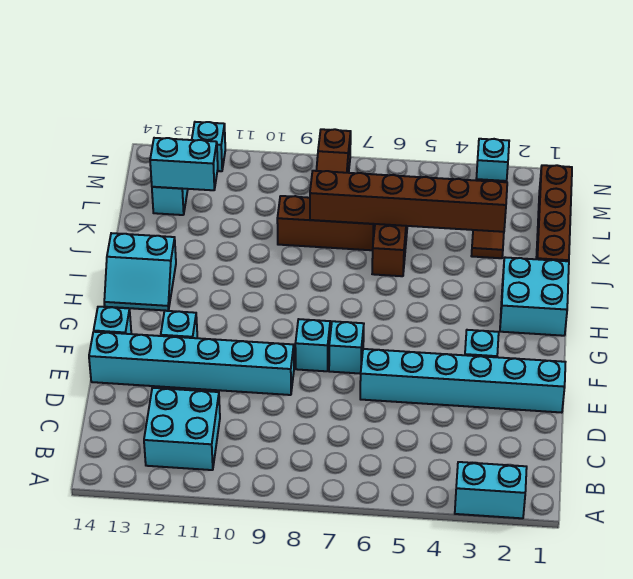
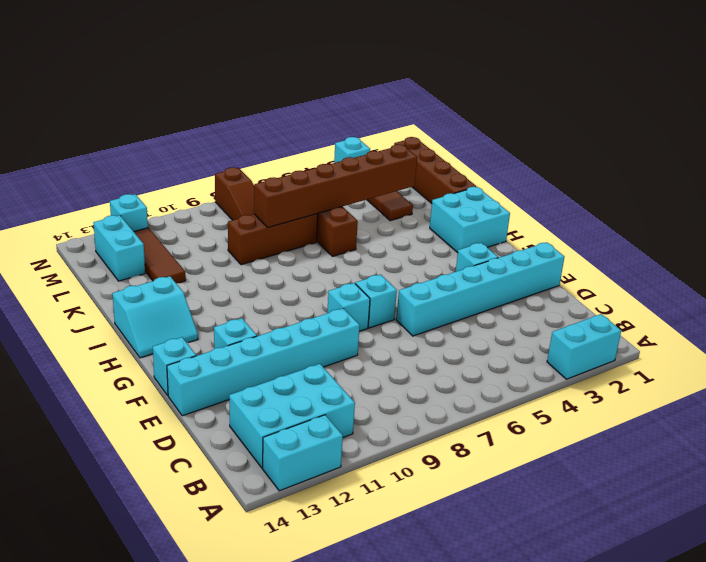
cyan brick B11:C12 level 1 -> cyan brick B11:C13 level 1
none -> brown tile K12:M12 level 1
cyan brick L12:L13 level 2 -> cyan brick A12:A13 level 1

